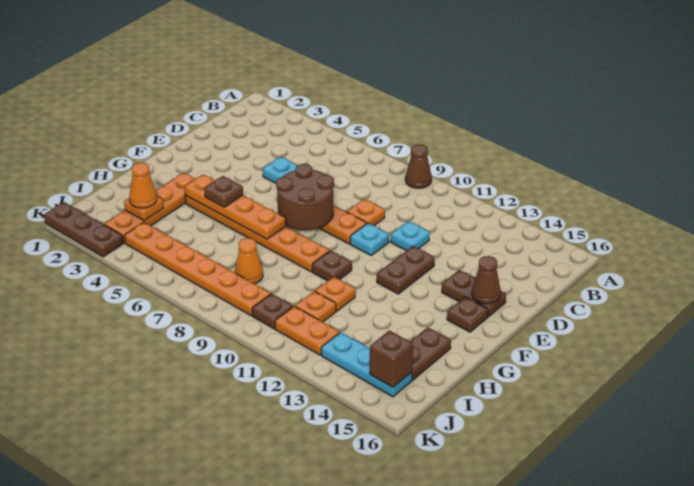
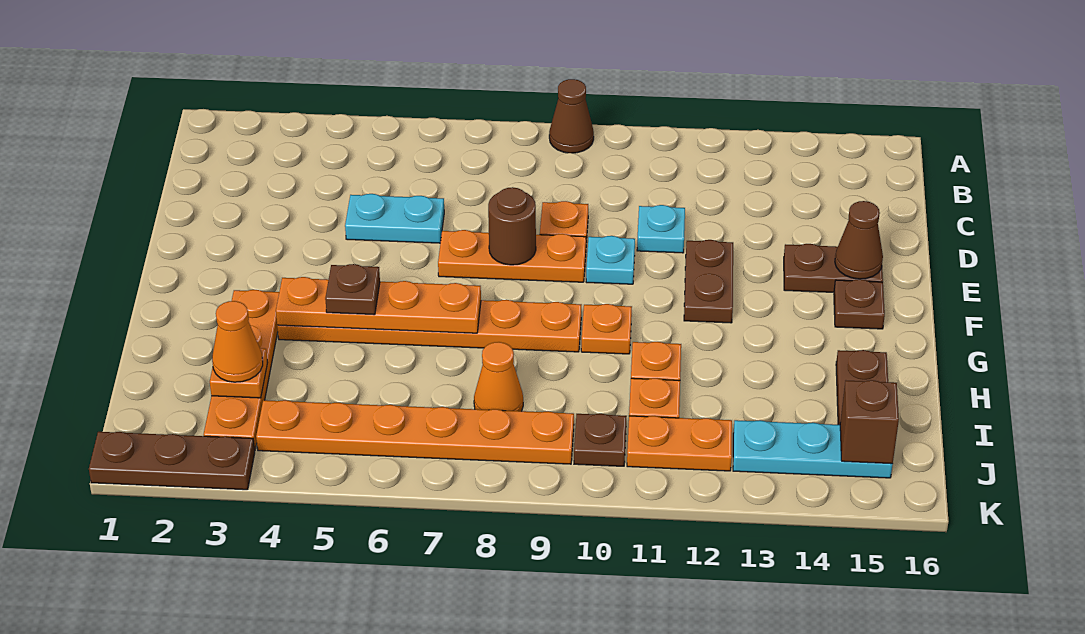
brown round brick E7:F8 level 2 -> brown round brick E8 level 2
brown plate G10 level 1 -> orange plate G10 level 1

